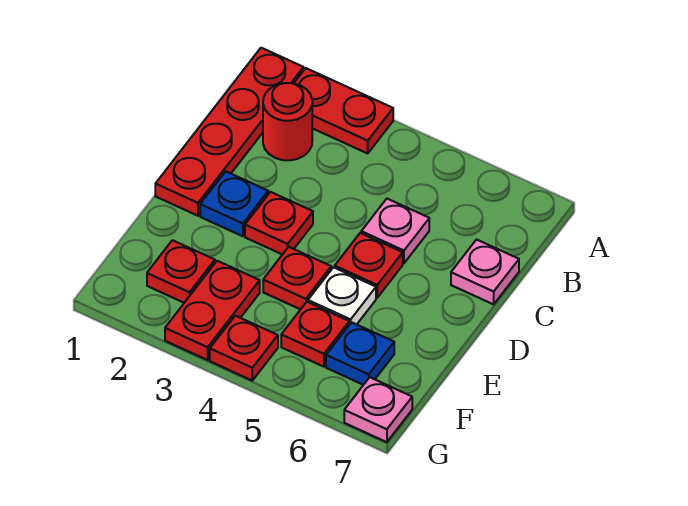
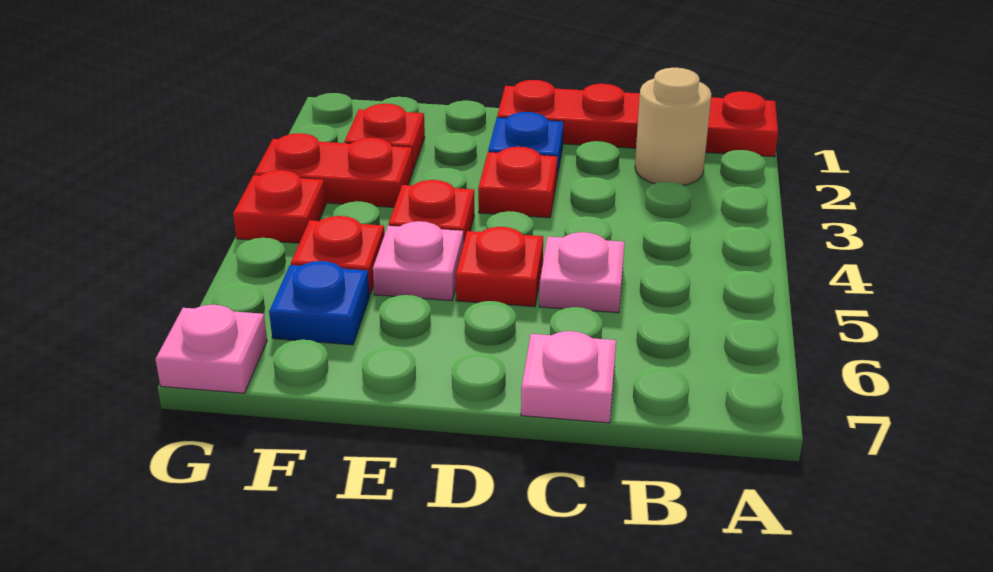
red plate A2:A3 level 1 -> none
red round brick B2 level 1 -> tan round brick B2 level 1
white plate E5 level 1 -> pink plate E5 level 1

